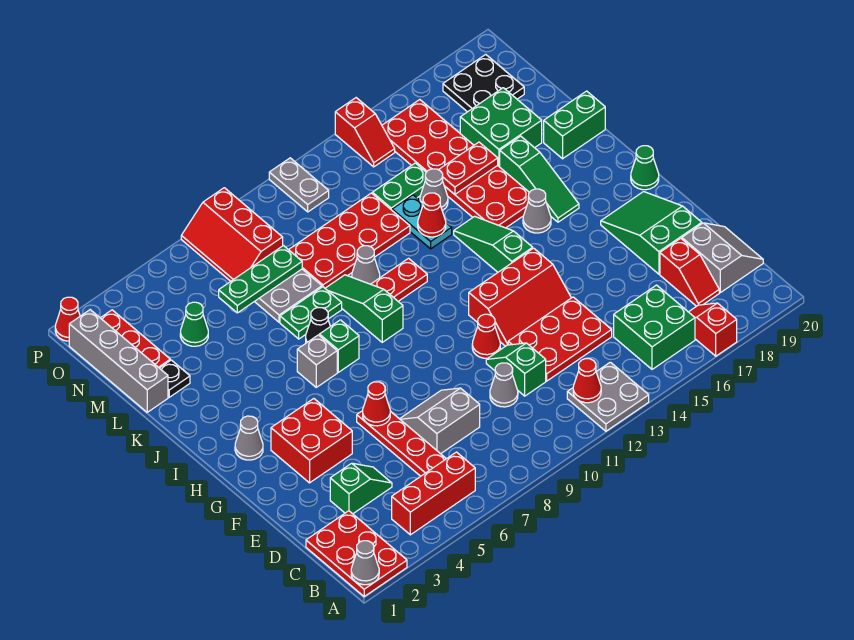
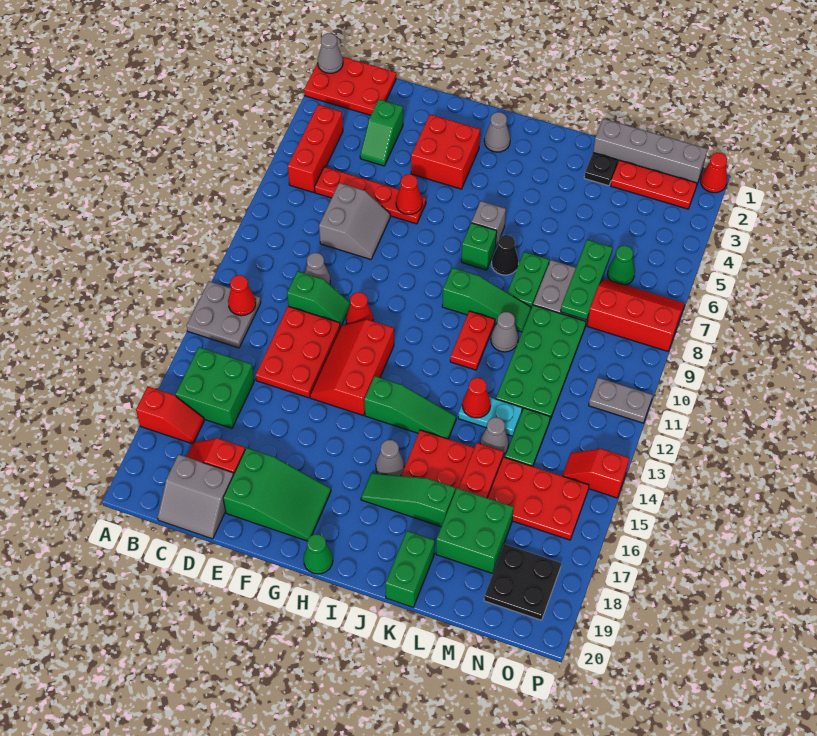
red plate L9:M12 level 1 -> green plate L9:M12 level 1
green cone M4 level 1 -> green cone N6 level 1

